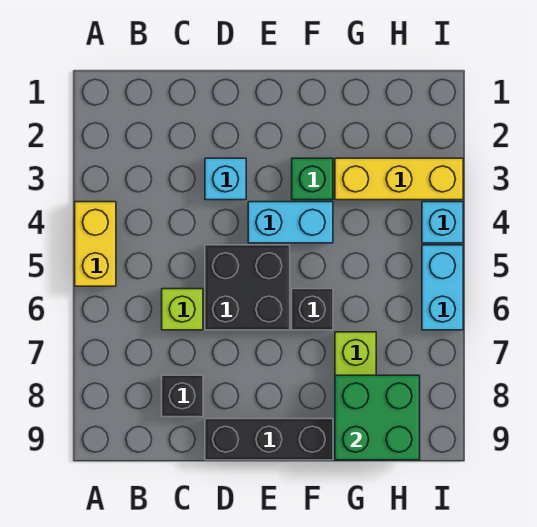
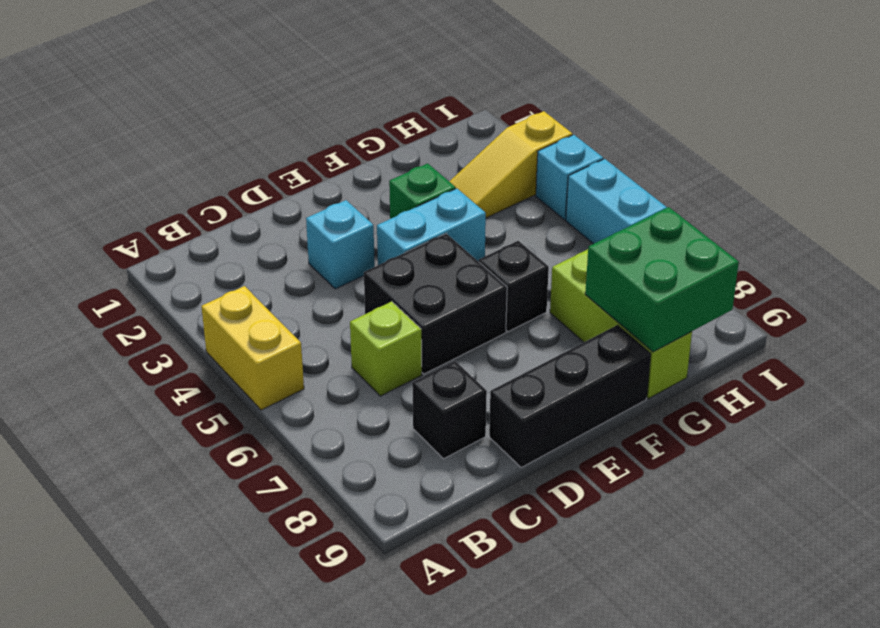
yellow brick G3:I3 level 1 -> yellow slope G3:I3 level 1 top I

